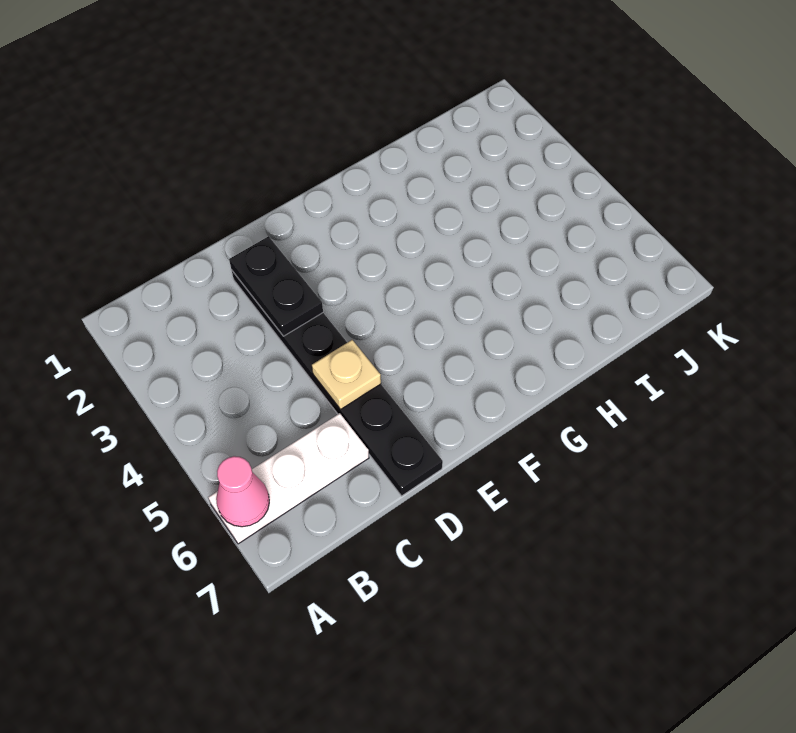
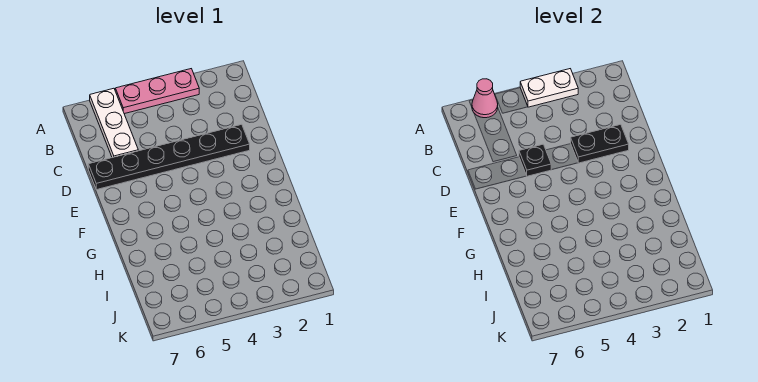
none -> pink plate A3:A5 level 1
none -> white plate A3:A4 level 2
tan plate D5 level 2 -> black plate D5 level 2

